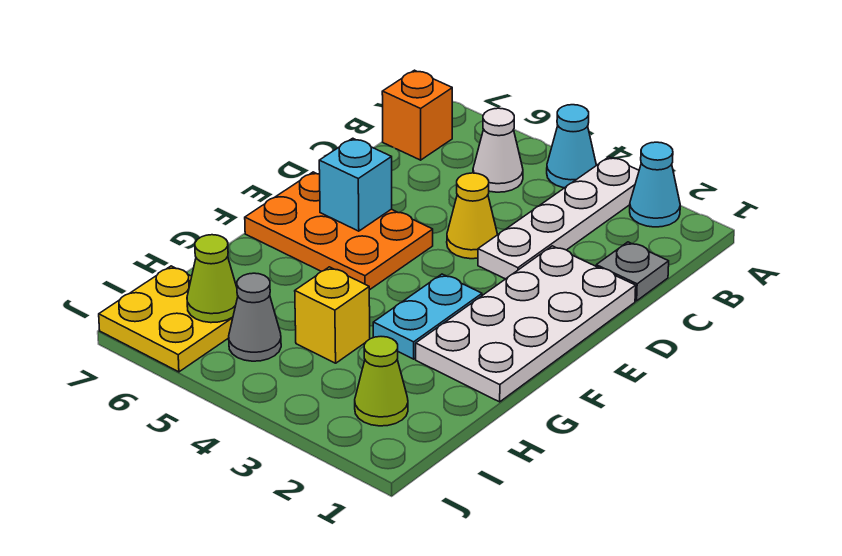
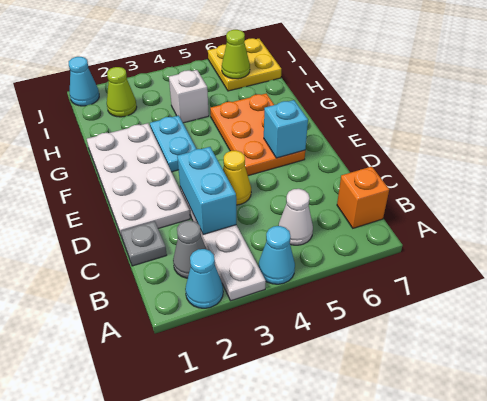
none -> cyan brick C3:D3 level 2
orange plate E5:F7 level 1 -> orange plate E5:G6 level 1
yellow brick H4 level 1 -> white brick H4 level 1
grey cone I5 level 1 -> grey cone B2 level 1
none -> cyan cone J1 level 1

